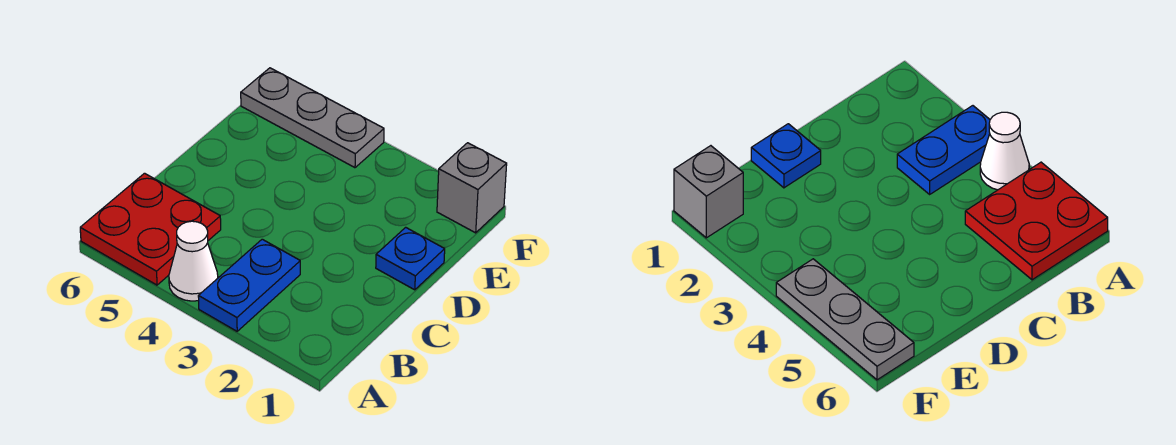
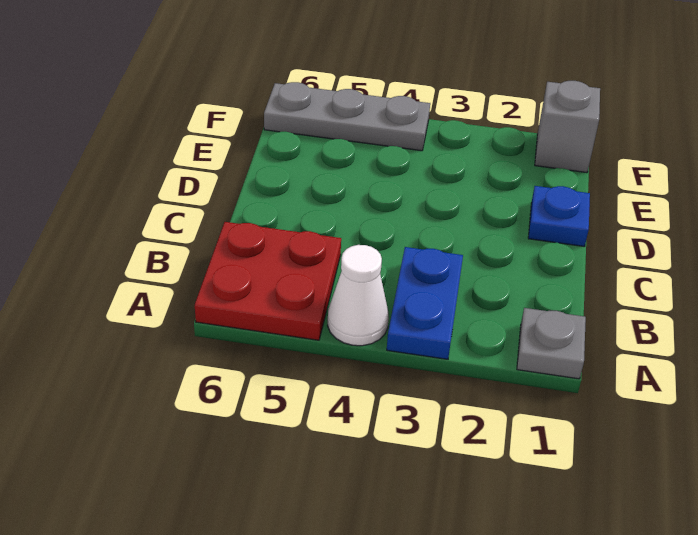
none -> grey plate A1 level 1

